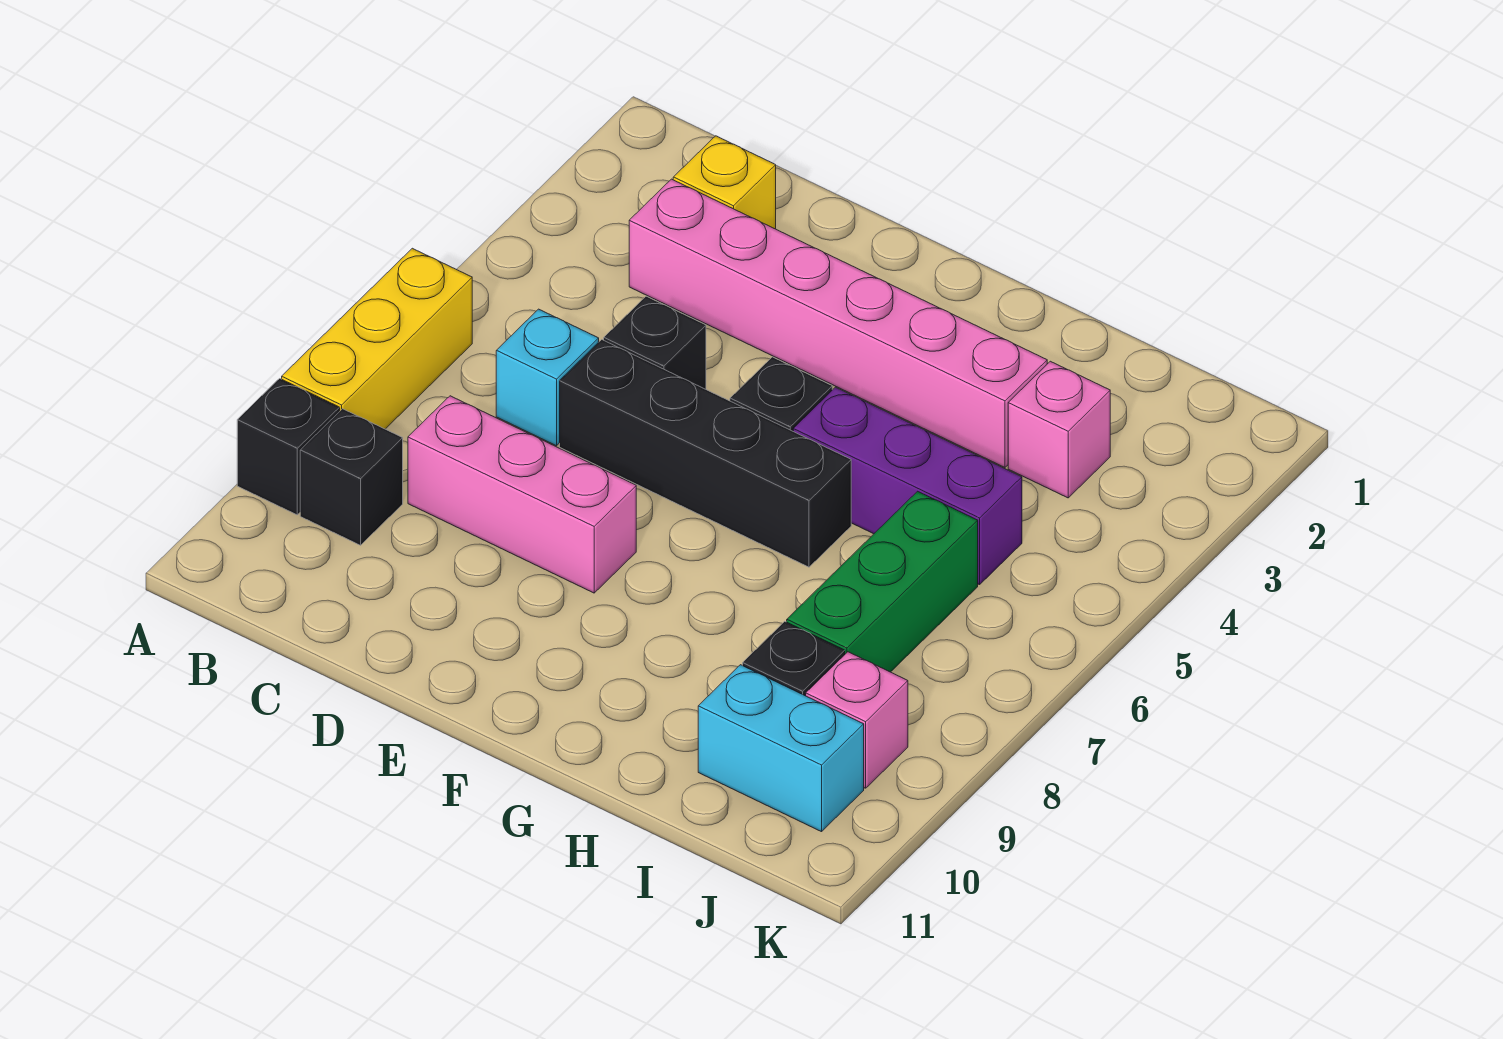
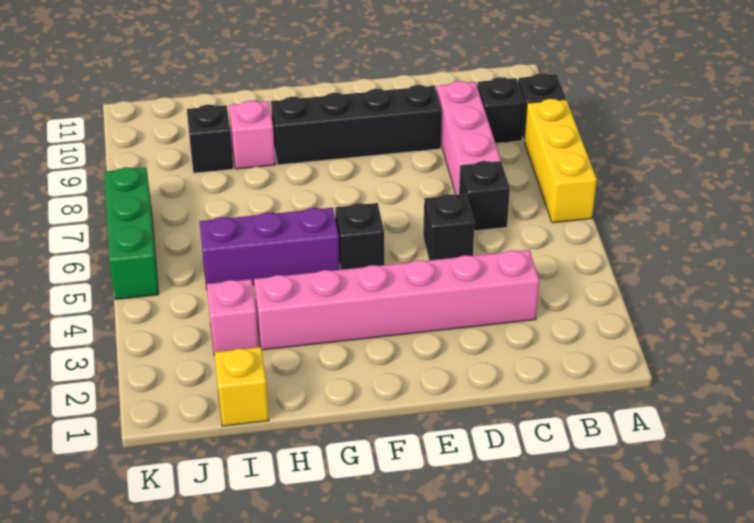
yellow brick C2 level 1 -> yellow brick I1 level 1
cyan brick C6 level 1 -> black brick C6 level 1
pink brick C8:E8 level 1 -> pink brick C7:C9 level 1
black brick D6:G6 level 1 -> black brick D9:G9 level 1
green brick I6:I8 level 1 -> green brick K5:K7 level 1
cyan brick I10:J10 level 1 -> none
pink brick J9 level 1 -> pink brick H9 level 1

